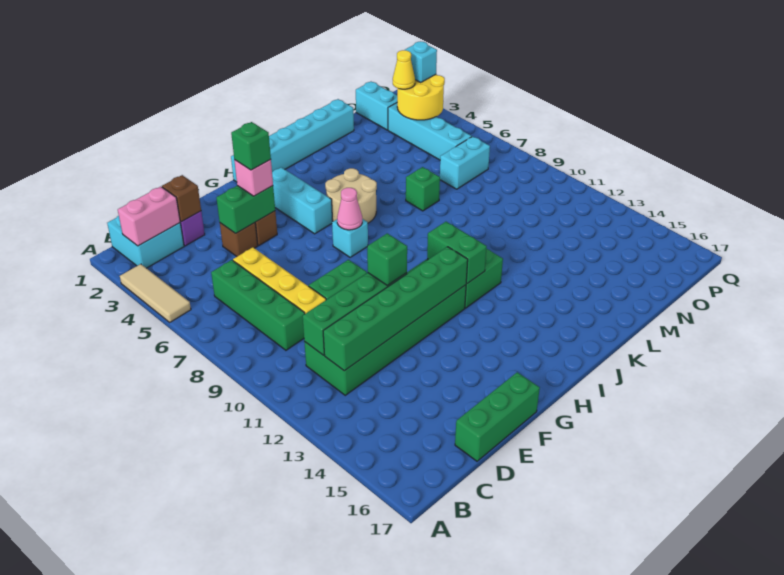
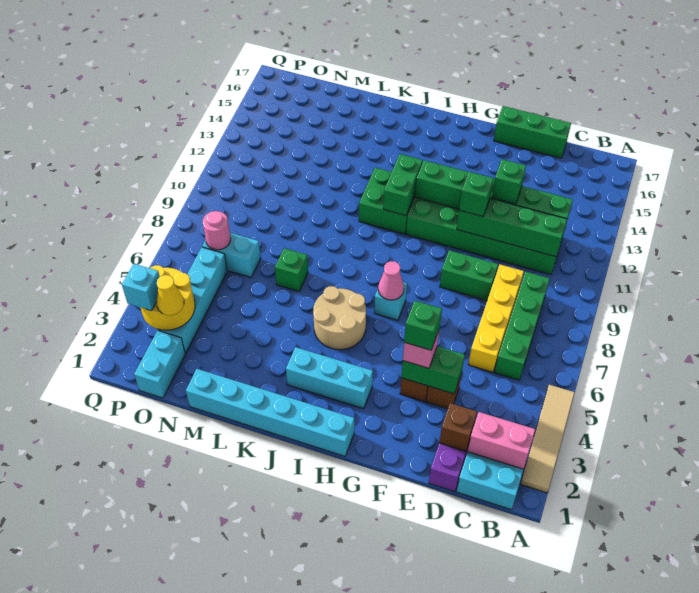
tan tile A3:A5 level 1 -> tan tile A2:A5 level 1
none -> green brick E12 level 3
cyan brick H3:H5 level 1 -> cyan brick H3:J3 level 1
none -> pink round brick O7 level 2

